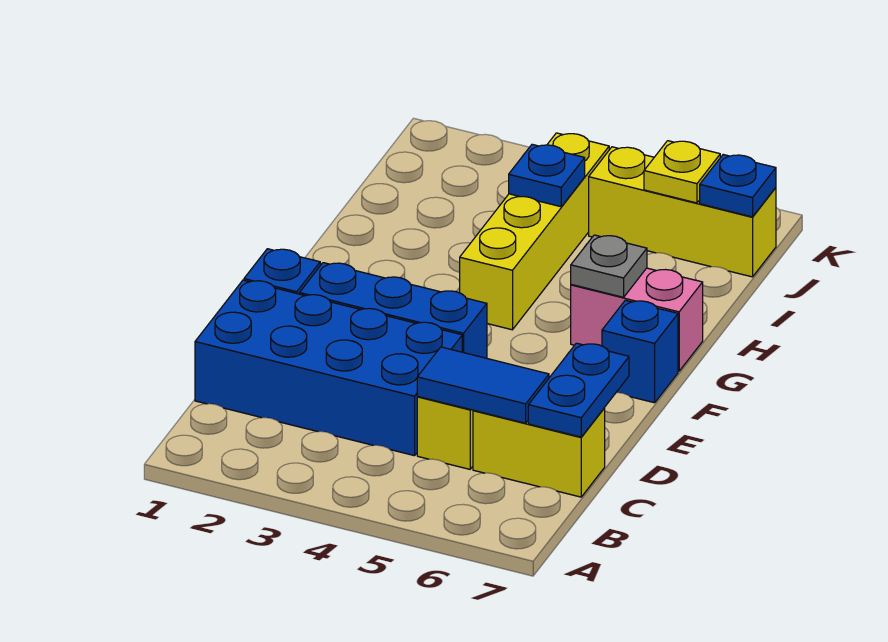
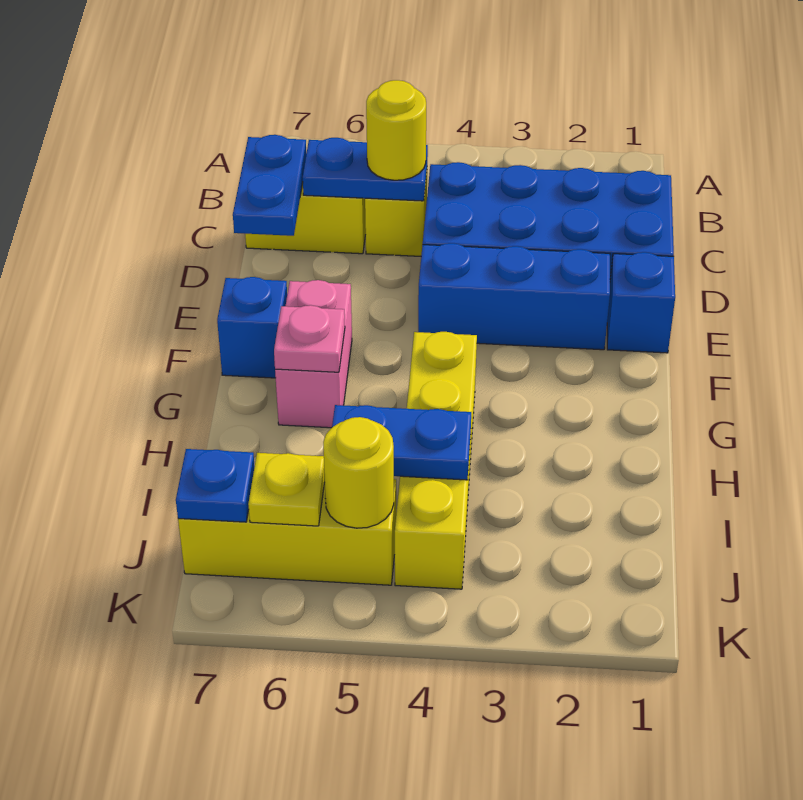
blue tile C5:C6 level 2 -> blue plate C5:C6 level 2
none -> yellow round brick C5 level 3
pink brick G6:G7 level 1 -> pink brick F6:G6 level 1
grey plate G6 level 2 -> pink plate G6 level 2
blue plate I4 level 2 -> blue plate I4:I5 level 2
none -> yellow round brick J5 level 2

